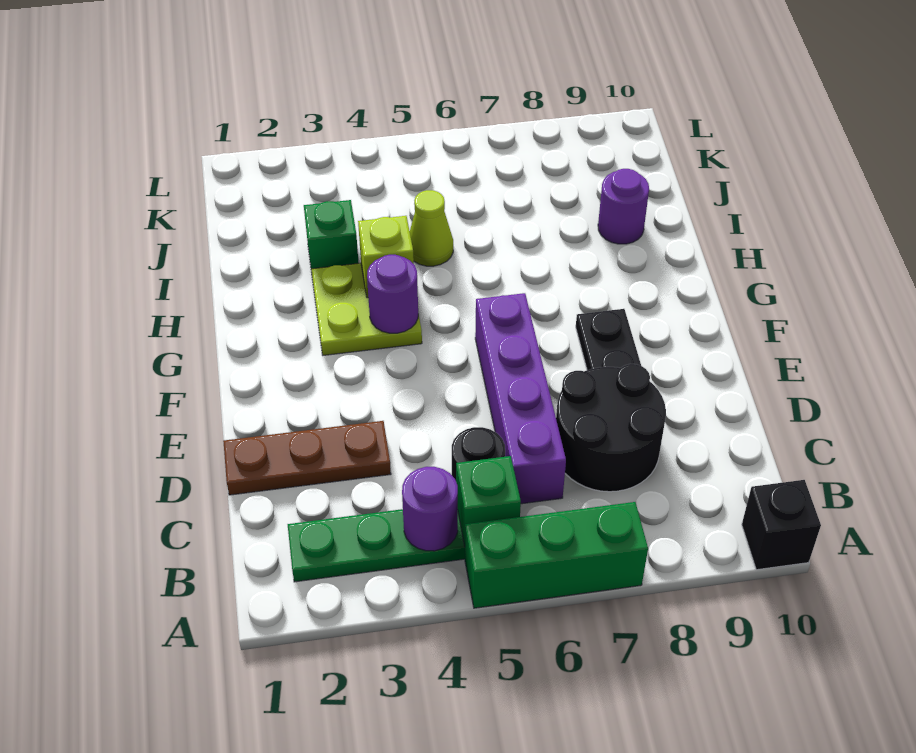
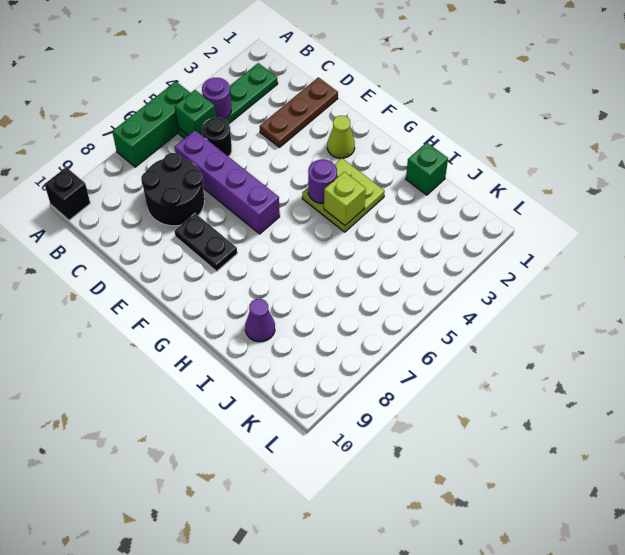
green brick I3 level 1 -> green brick I1 level 1
lime cone I5 level 1 -> lime cone F2 level 1
purple round brick I9 level 1 -> purple cone I9 level 1

